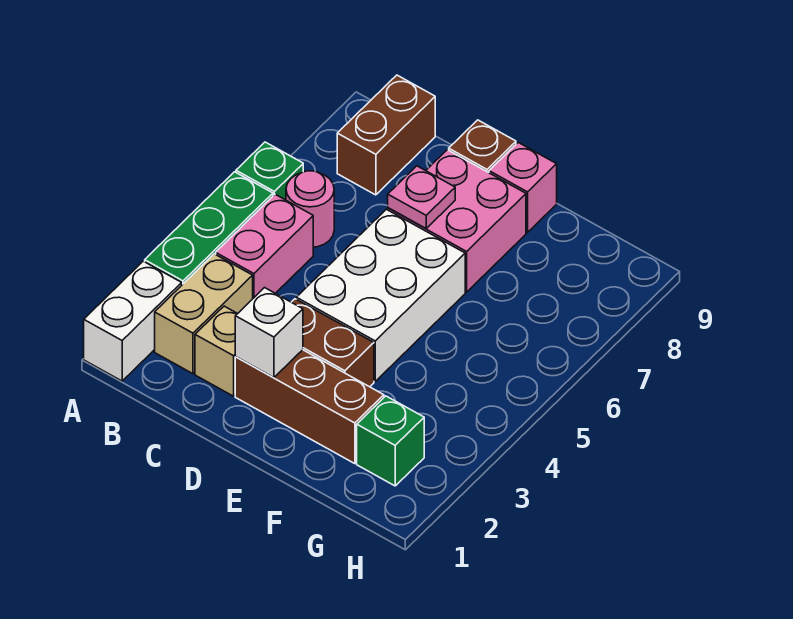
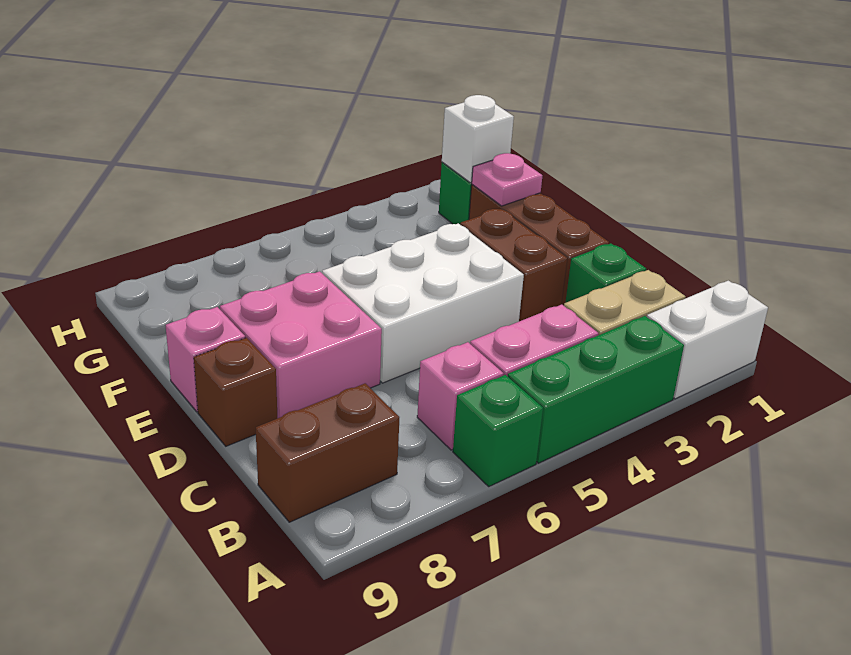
pink round brick B6 level 1 -> pink brick B6 level 1
tan brick C2 level 1 -> green brick C2 level 1
white brick D2 level 2 -> white brick G2 level 2
pink plate D7 level 2 -> pink plate F2 level 2

